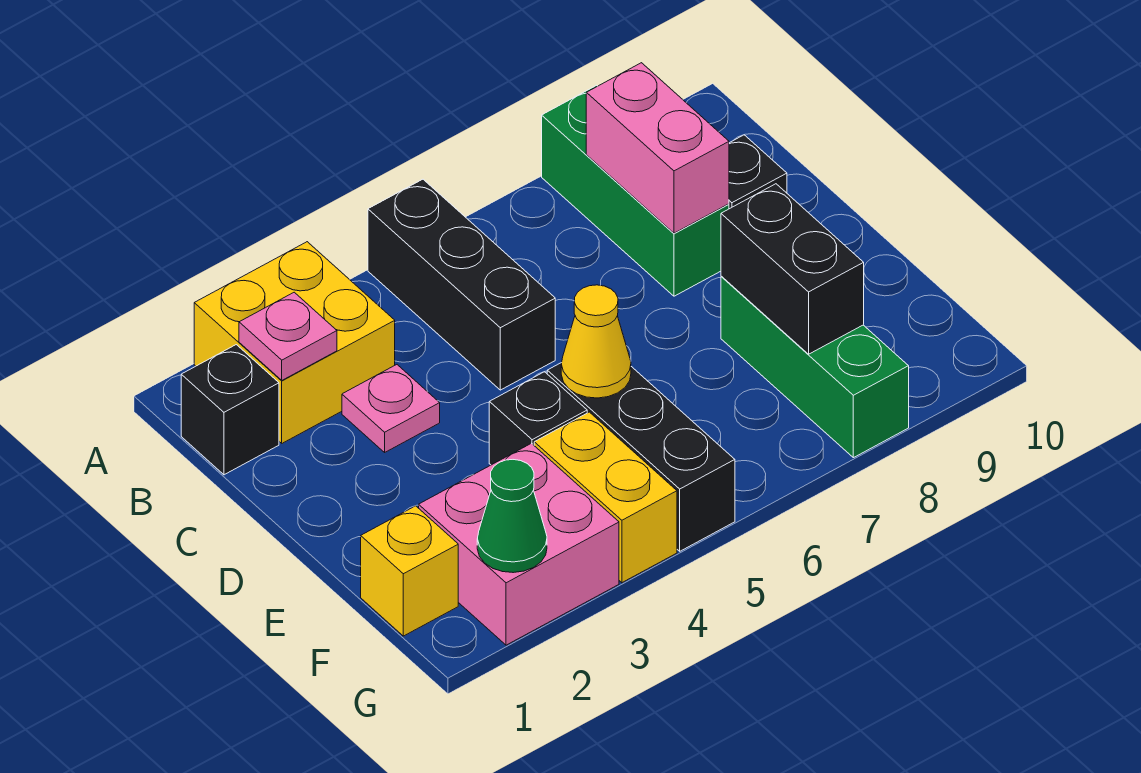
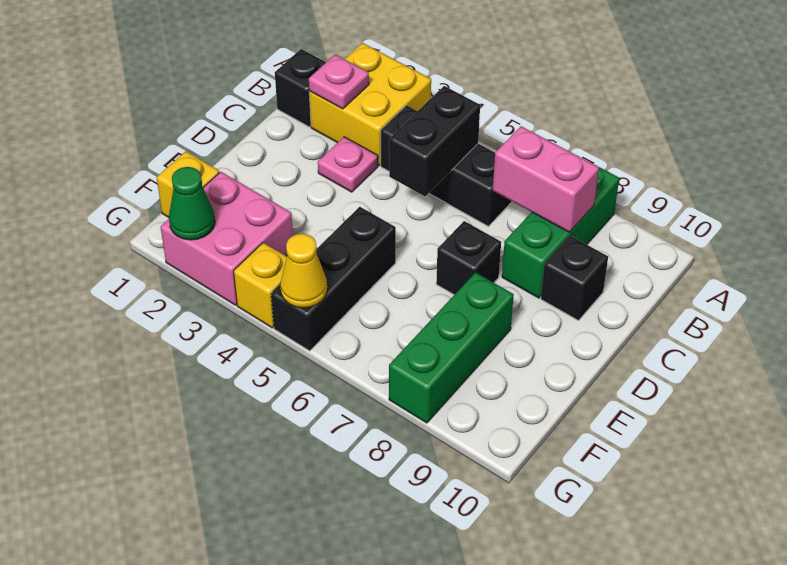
black brick A5:C5 level 1 -> black brick B4:B6 level 1
pink brick B8:C8 level 2 -> pink brick B7:B8 level 2
black brick E4 level 1 -> black brick D7 level 1
yellow cone E5 level 2 -> yellow cone G5 level 2
black brick E8:F8 level 2 -> black brick B5:C5 level 2
yellow brick F4:G4 level 1 -> yellow brick G4 level 1

